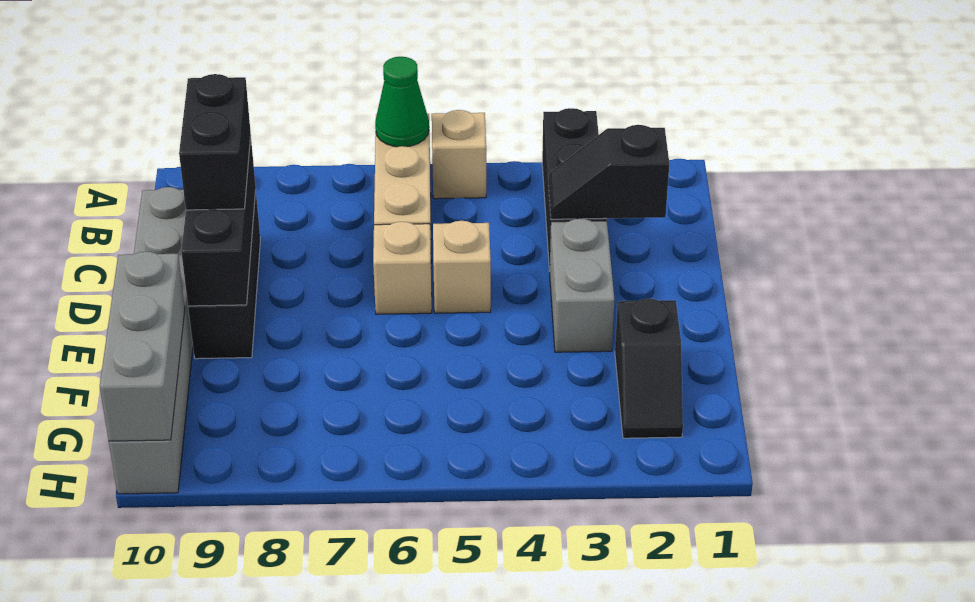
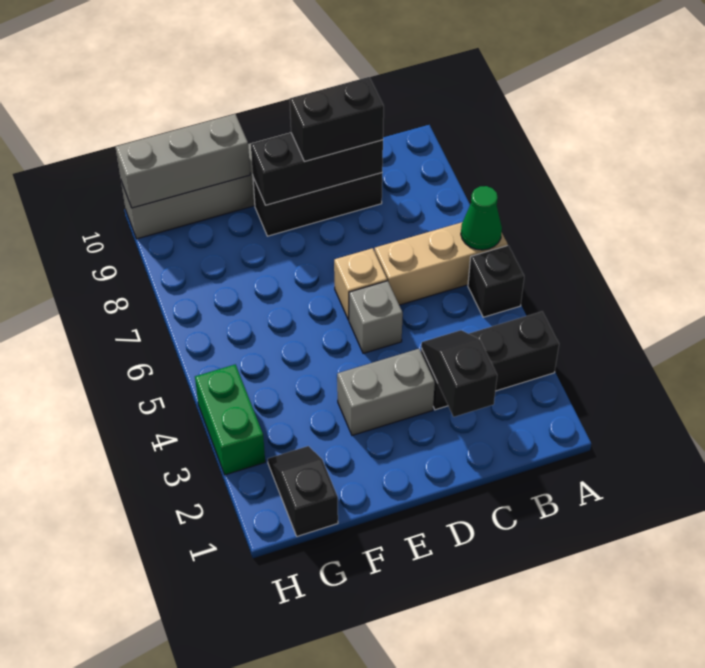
tan brick A5 level 1 -> black brick A5 level 1
tan brick D5 level 1 -> grey brick D5 level 1
black slope F2:G2 level 1 top F -> black slope G1:G2 level 1 top 1
none -> green brick H3:H4 level 1

